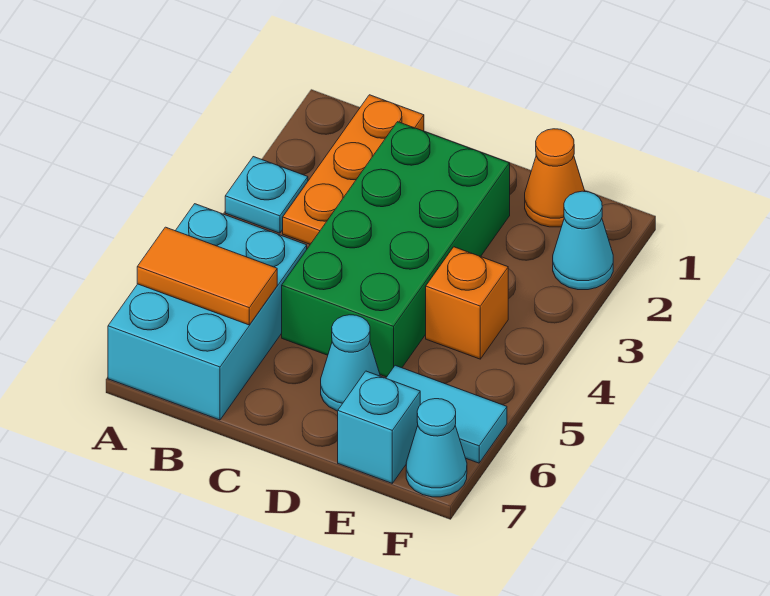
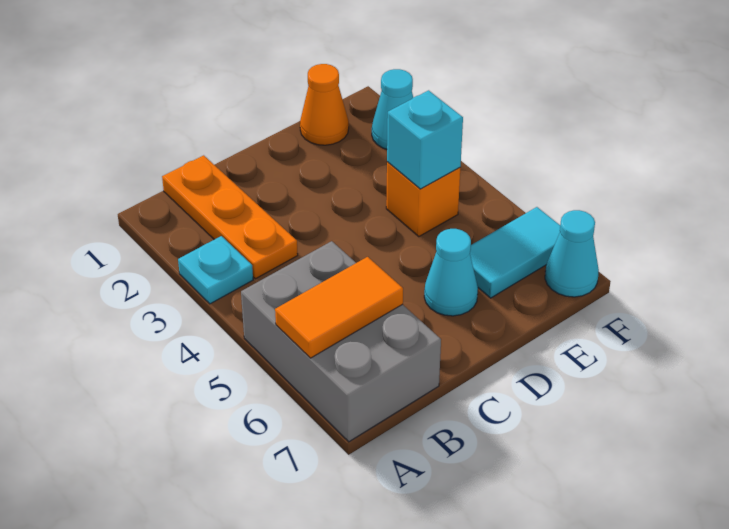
cyan brick A5:B7 level 1 -> grey brick A5:B7 level 1
green brick C2:D5 level 1 -> none
cyan brick E7 level 1 -> cyan brick E4 level 2

